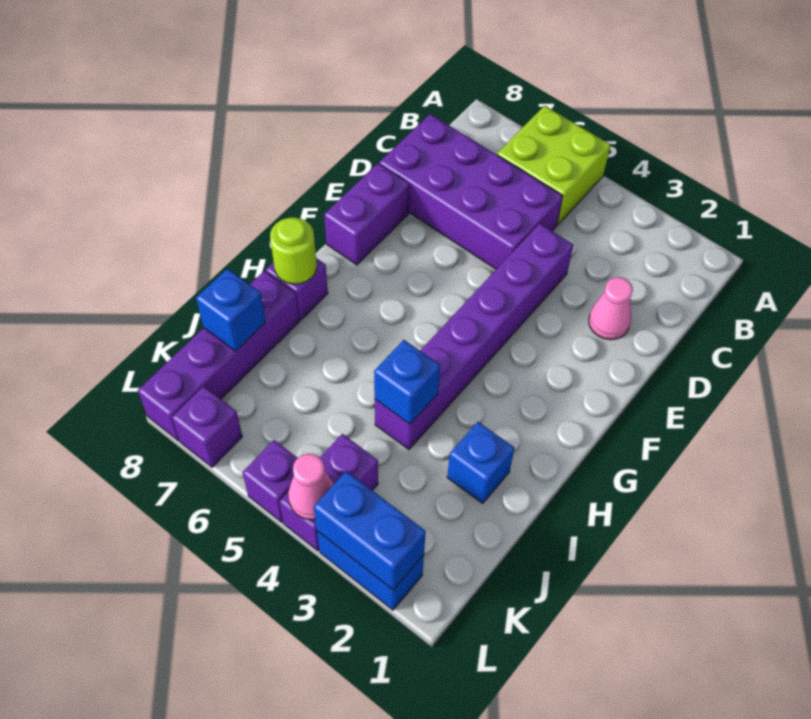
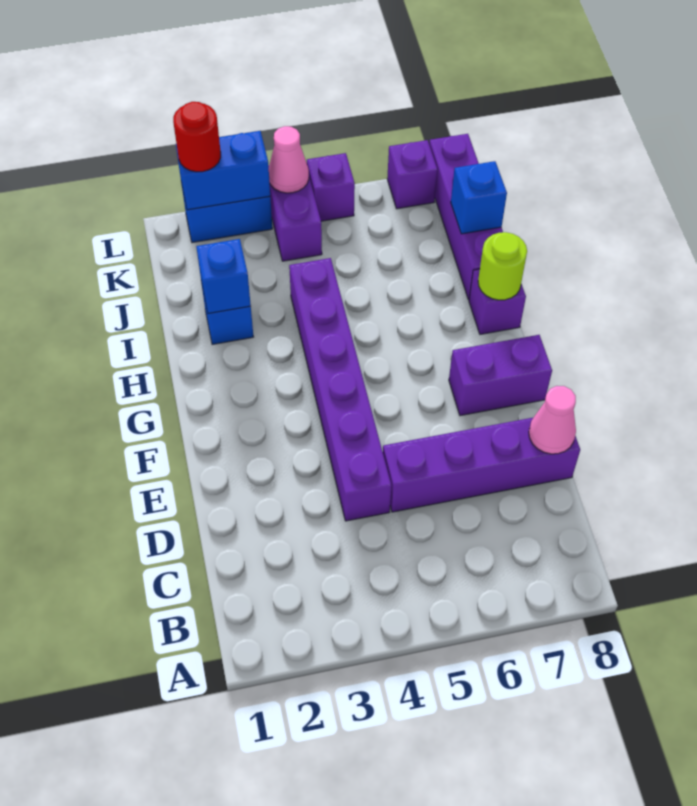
lime brick A5:B6 level 1 -> none
purple brick C5:D8 level 1 -> purple brick D5:D8 level 1
pink cone D2 level 1 -> pink cone D8 level 2
purple brick E8:F8 level 1 -> purple brick F7:F8 level 1
blue brick I4 level 2 -> blue brick I2 level 2
none -> red round brick L2 level 3

